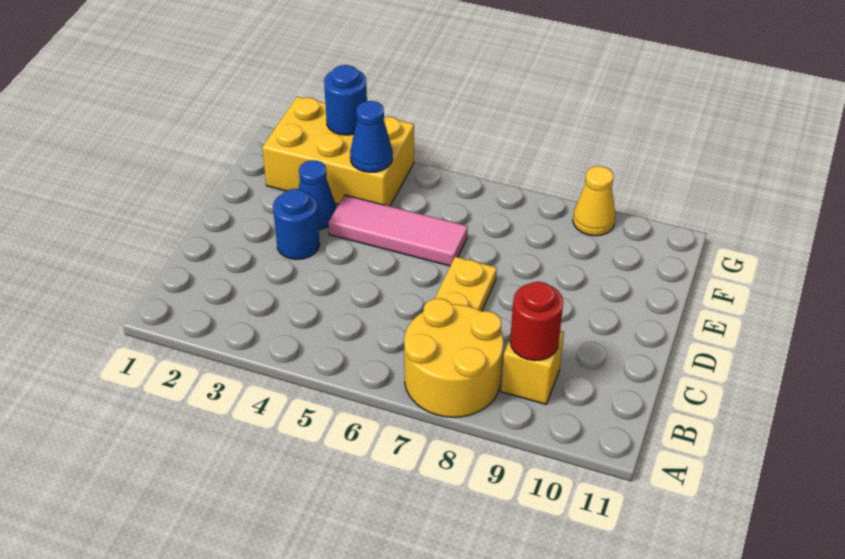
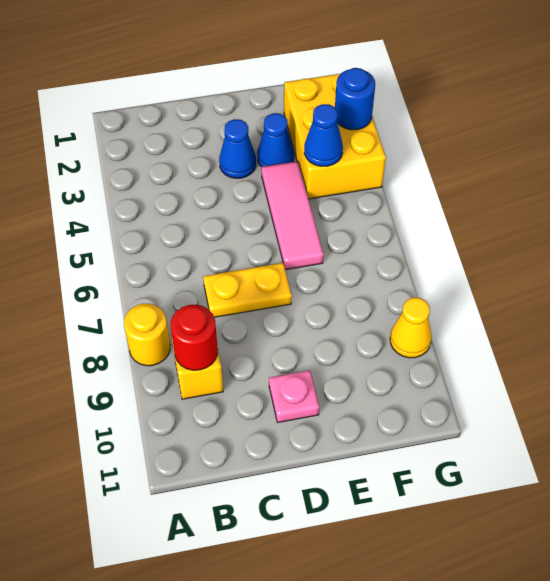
yellow round brick A7:B8 level 1 -> yellow round brick A8 level 1
blue round brick D3 level 1 -> blue cone D3 level 1
none -> pink plate D10 level 1

